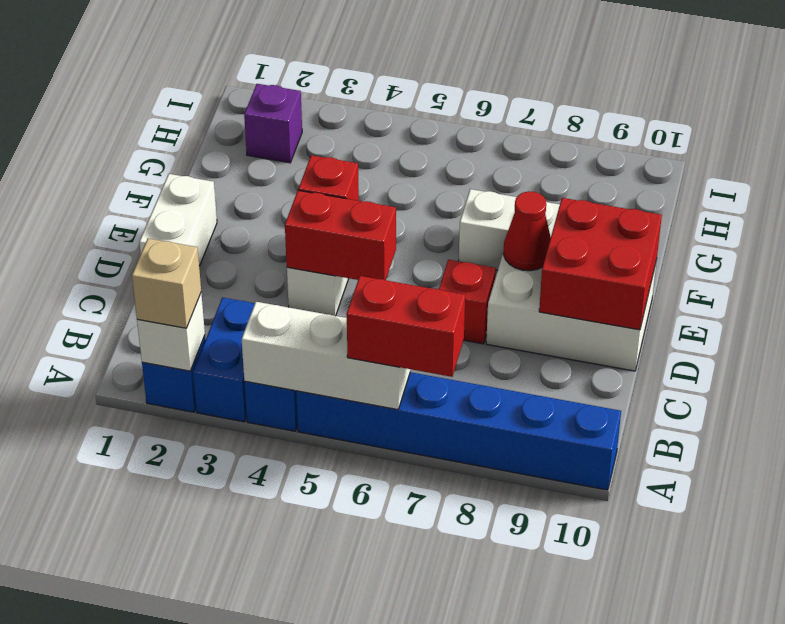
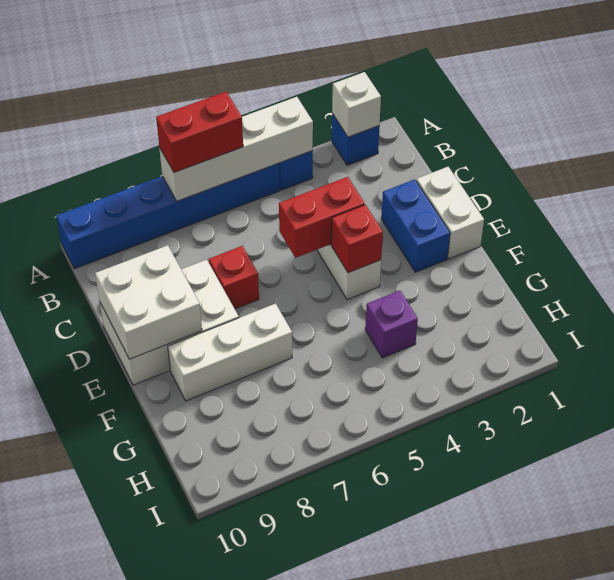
tan brick A2 level 3 -> none
blue brick A3:B3 level 1 -> blue brick D2:E2 level 1
white brick A4:A6 level 2 -> white brick A4:A7 level 2
red brick D9:E10 level 2 -> white brick D9:E10 level 2
red cone E8 level 2 -> none
purple brick H2 level 1 -> purple brick G4 level 1

